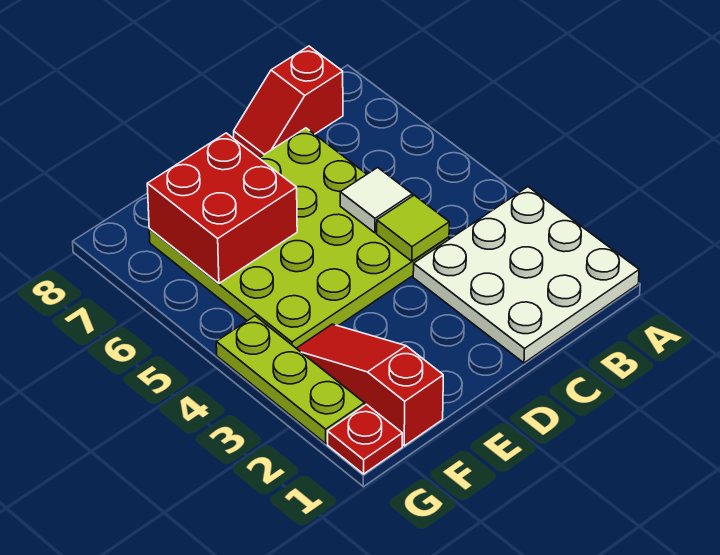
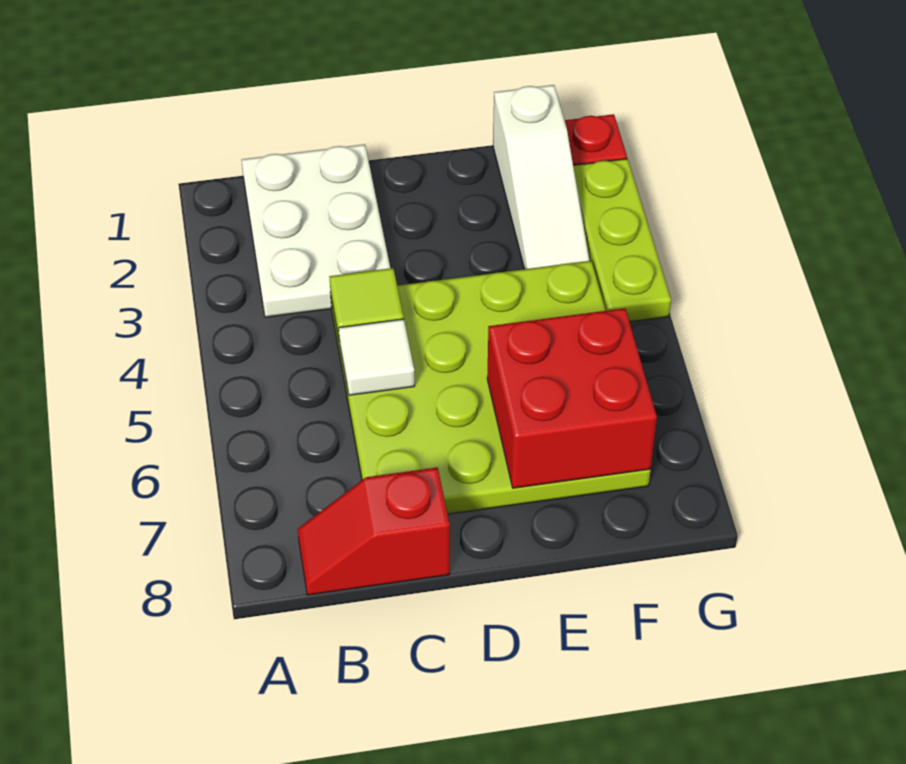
white plate A1:C3 level 1 -> white plate B1:C3 level 1
red slope B8:C8 level 1 top B -> red slope B8:C8 level 1 top C
red slope F1:F3 level 1 top 1 -> white slope F1:F3 level 1 top 1

